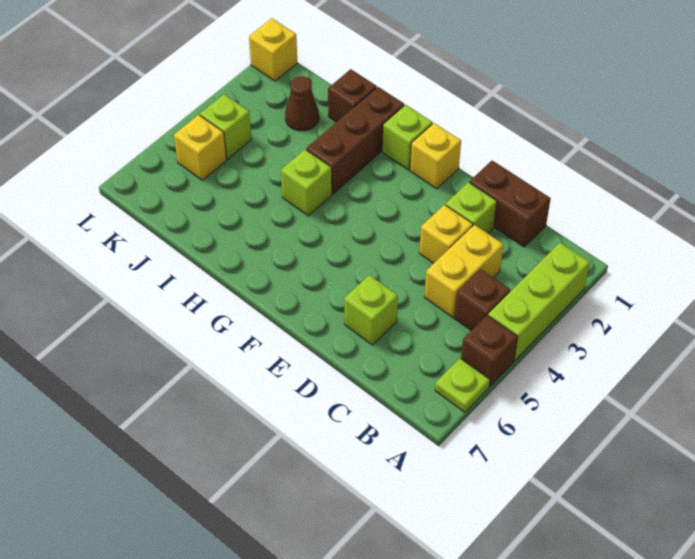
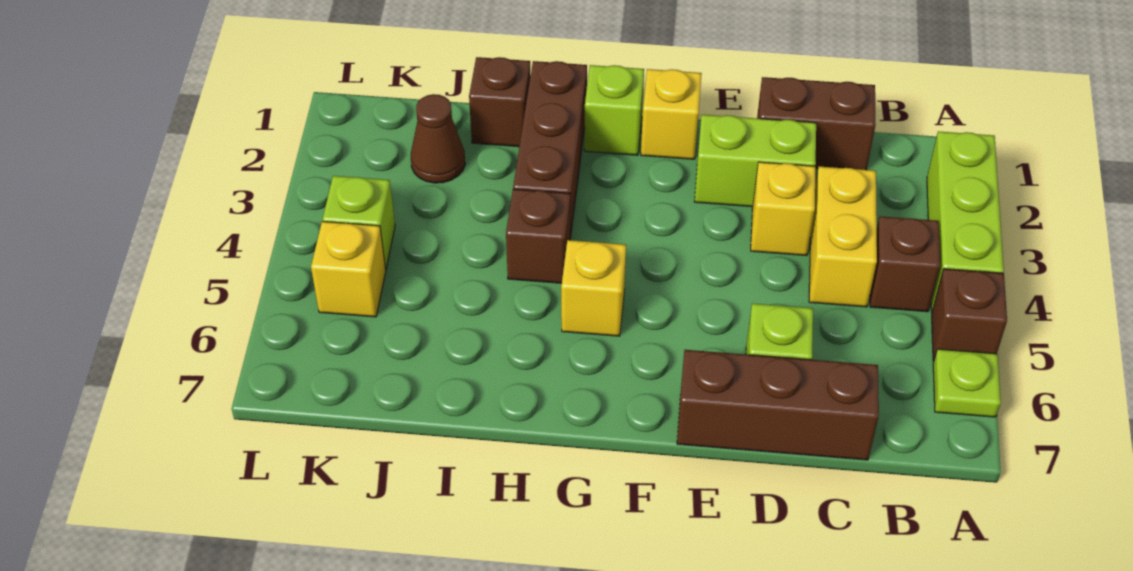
none -> brown brick C7:E7 level 1
lime brick D2 level 1 -> lime brick D2:E2 level 1
lime brick H4 level 1 -> brown brick H4 level 1
yellow brick L1 level 1 -> yellow brick G5 level 1

